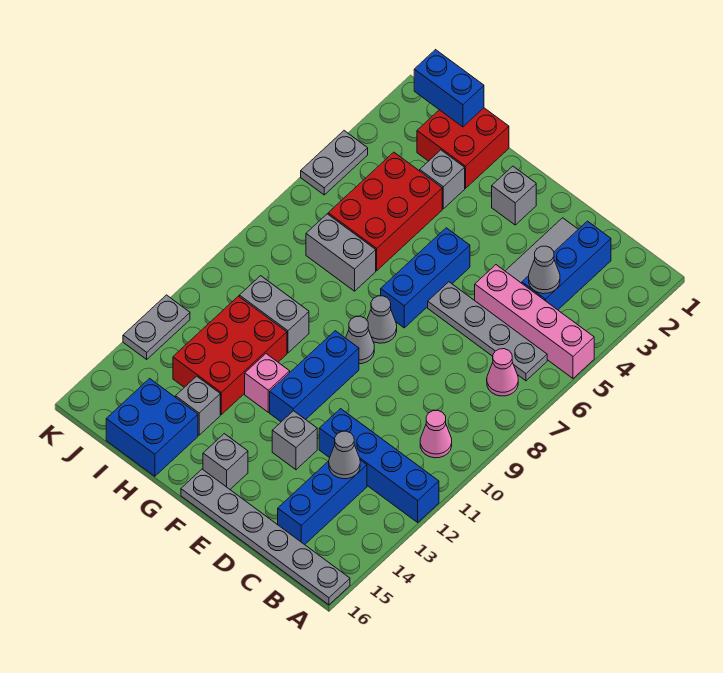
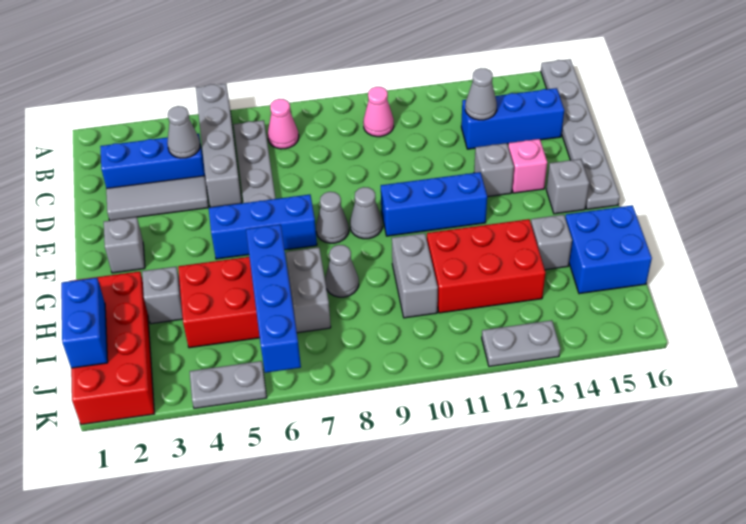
pink brick A5:D5 level 1 -> grey brick A5:D5 level 1
blue brick A12:D12 level 1 -> blue brick H6:K6 level 2
pink brick G12 level 1 -> pink brick E14 level 1
red brick H1:I2 level 1 -> red brick H1:K2 level 1
none -> grey cone H8 level 1

